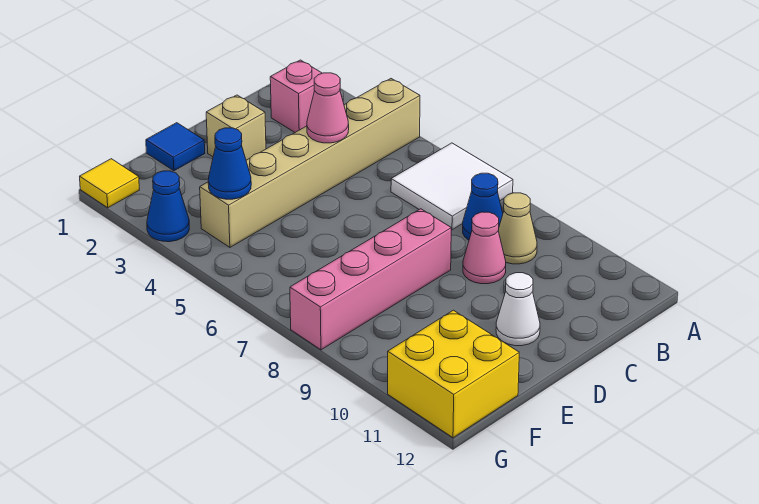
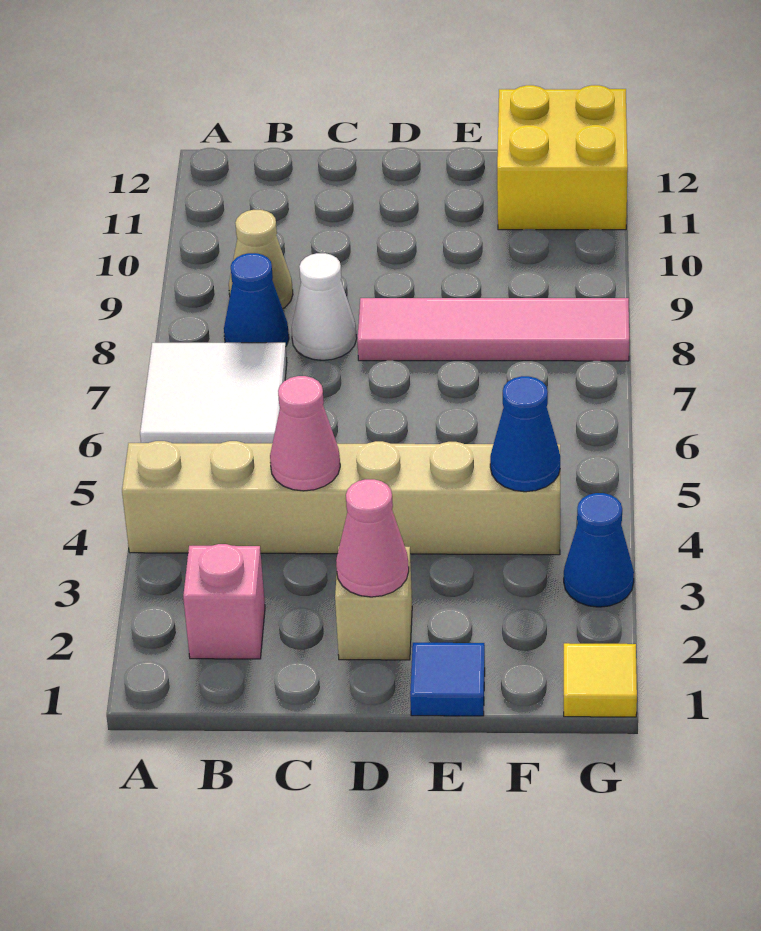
pink cone C9 level 1 -> pink cone D2 level 2
pink brick D8:G8 level 1 -> pink tile D8:G8 level 1
white cone D11 level 1 -> white cone C8 level 1

